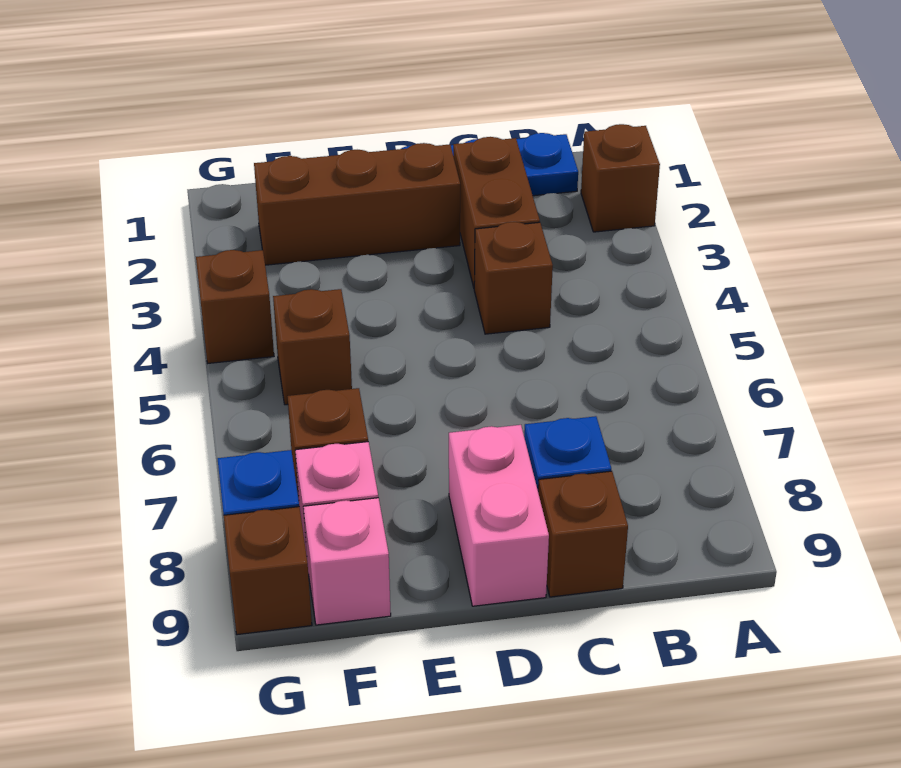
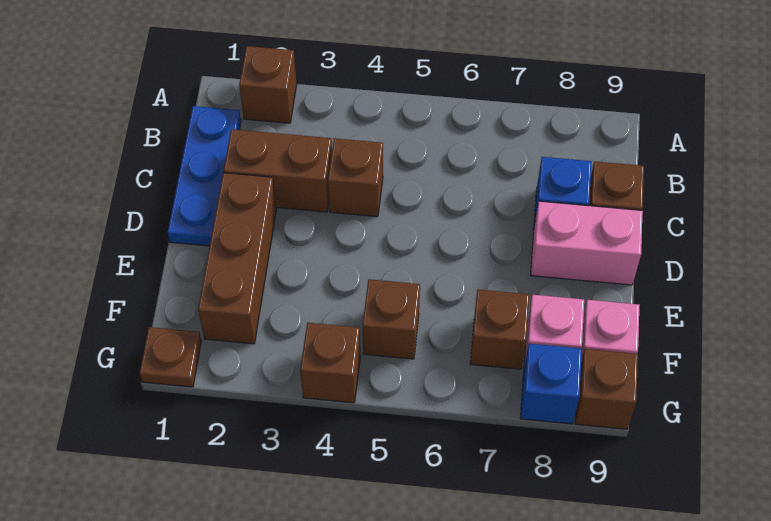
none -> brown plate G1 level 1

